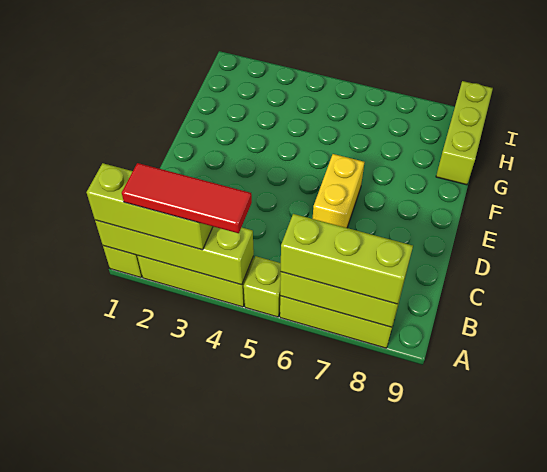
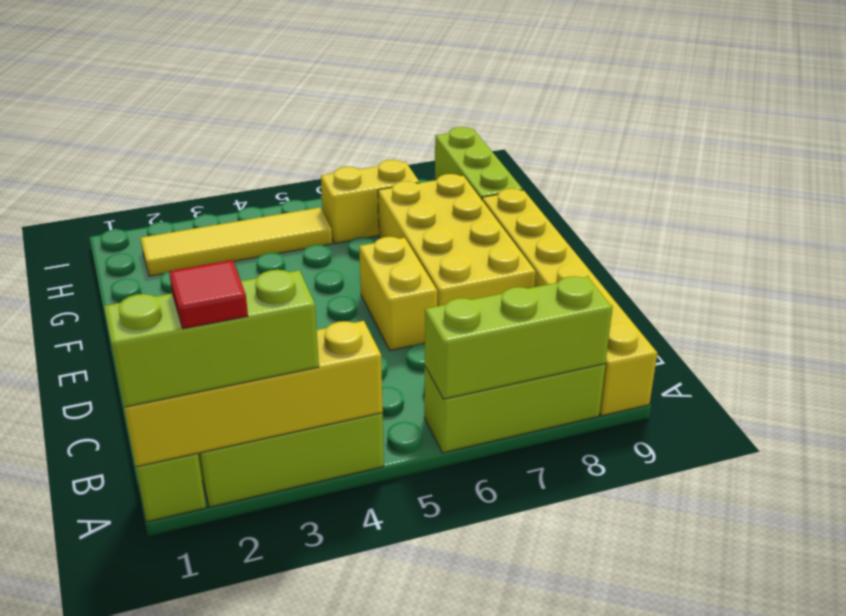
lime brick A1:A4 level 2 -> yellow brick A1:A4 level 2
red tile A2:A4 level 4 -> red tile A2 level 4
lime brick A5 level 1 -> none
lime brick A6:A8 level 3 -> none
none -> yellow brick A9:F9 level 1
none -> yellow brick D7:G8 level 1
none -> yellow tile H2:H5 level 1
none -> yellow brick H6:H7 level 1

